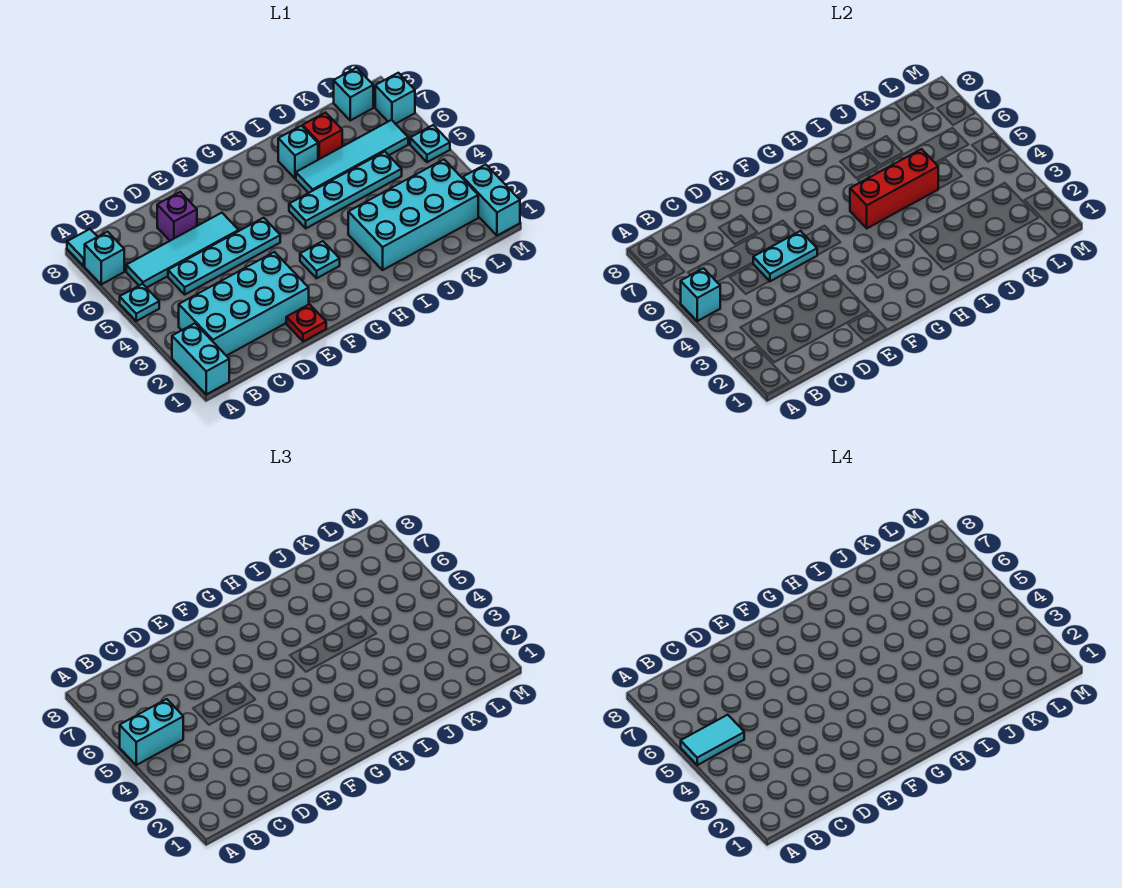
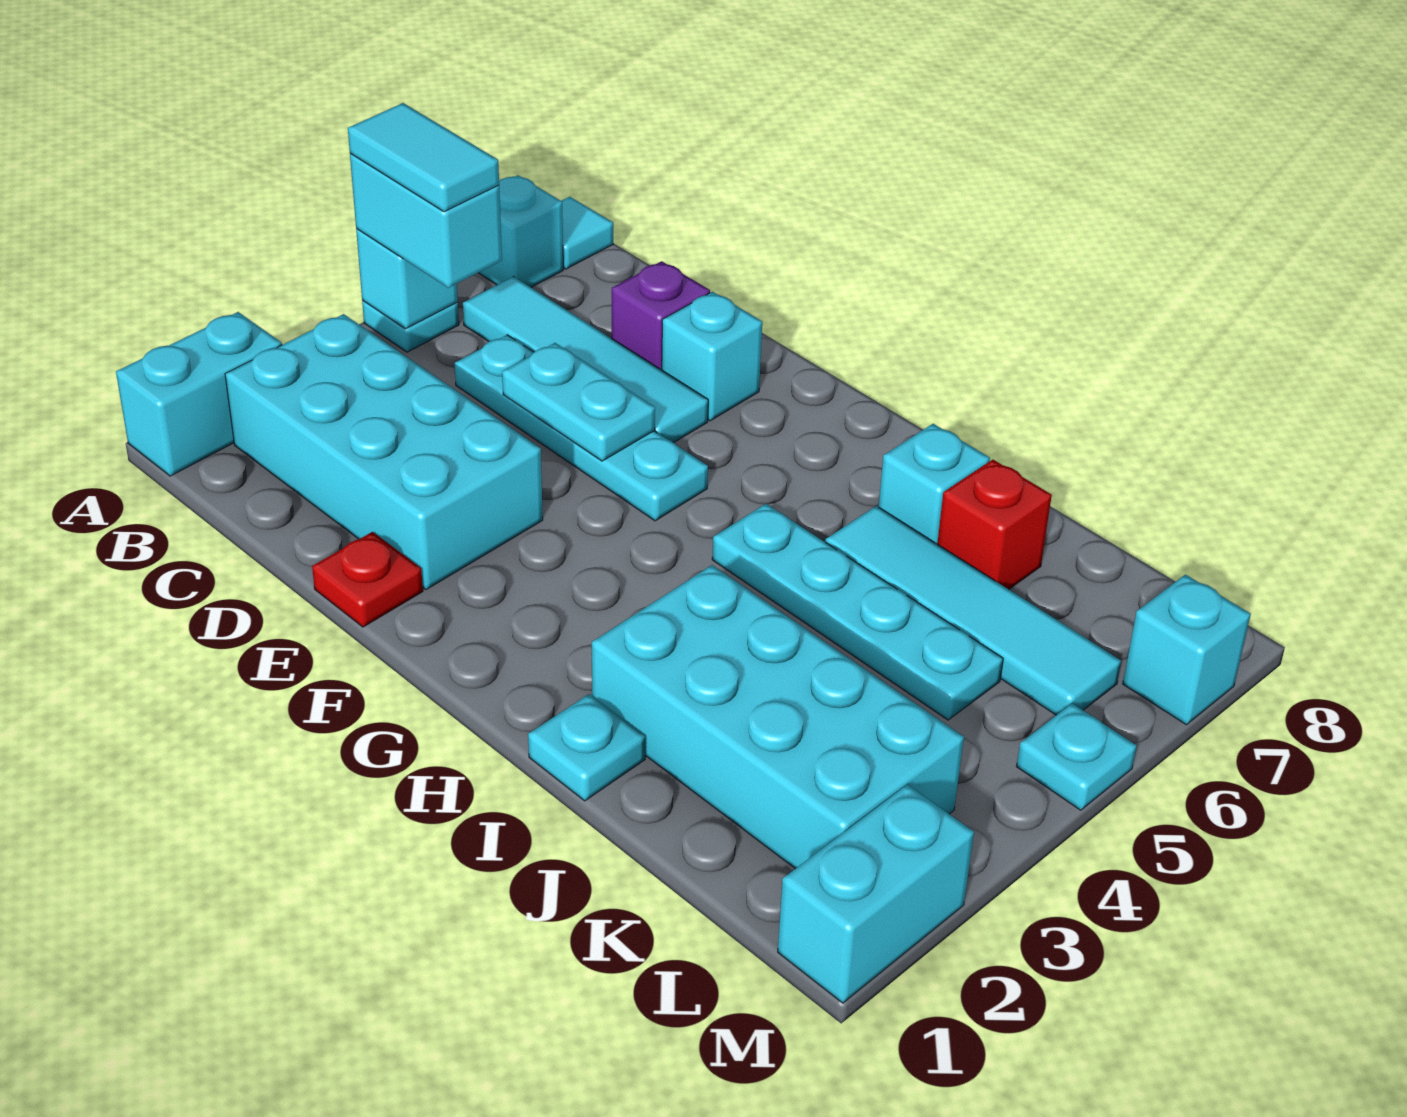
cyan plate G3 level 1 -> cyan plate I1 level 1
red brick H5:J5 level 2 -> none
cyan brick L8 level 1 -> cyan brick E7 level 1

